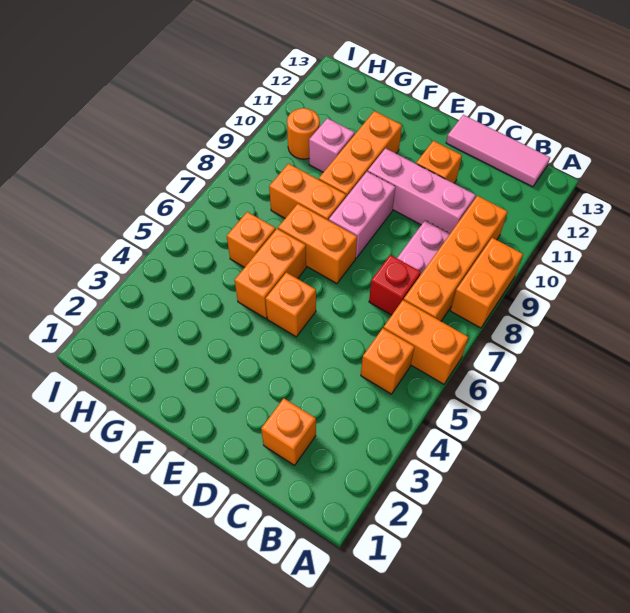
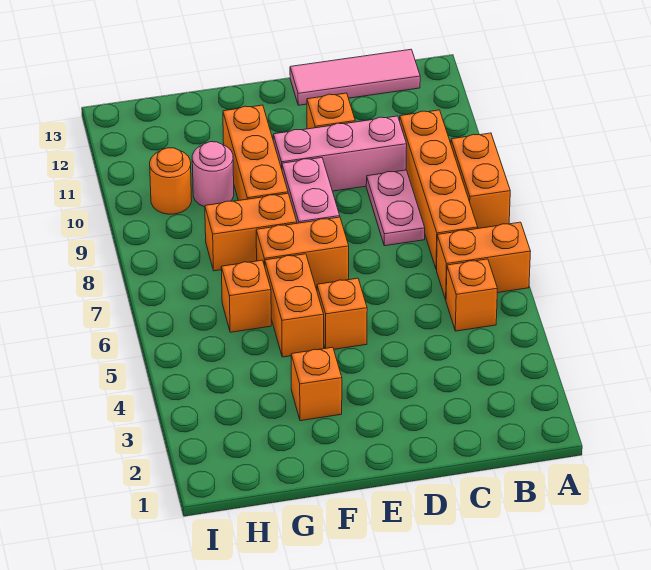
orange brick C2 level 1 -> orange brick F3 level 1
red brick C7 level 1 -> none
pink brick G10 level 1 -> pink round brick G10 level 1

